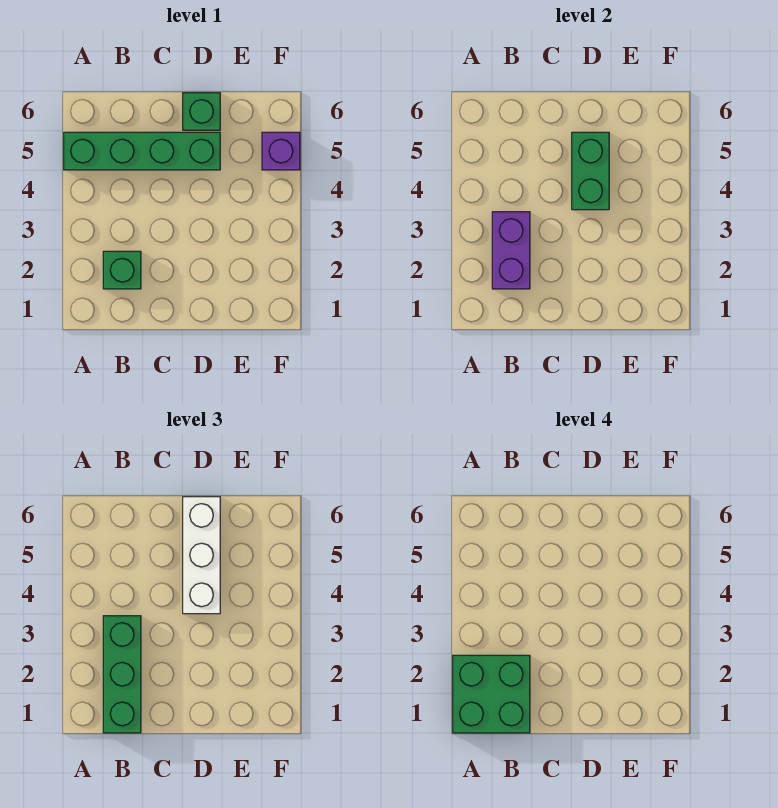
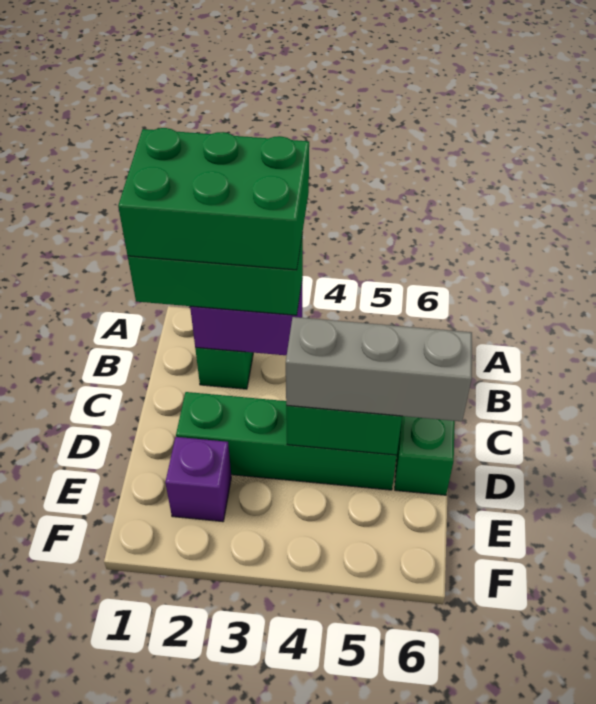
green brick A1:B2 level 4 -> green brick A1:B3 level 4
green brick A5:D5 level 1 -> green brick D2:D5 level 1
white brick D4:D6 level 3 -> grey brick D4:D6 level 3
purple brick F5 level 1 -> purple brick E2 level 1

